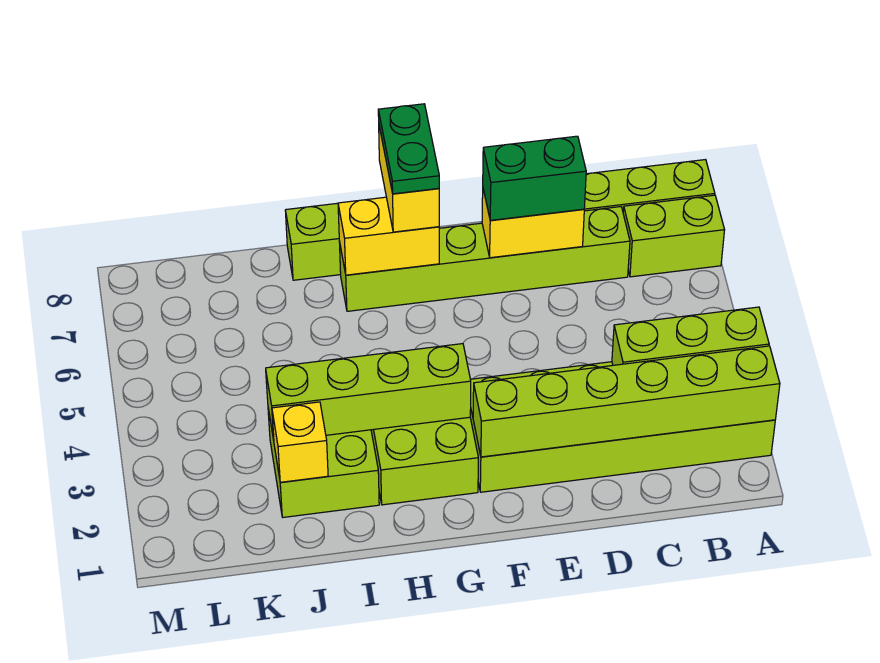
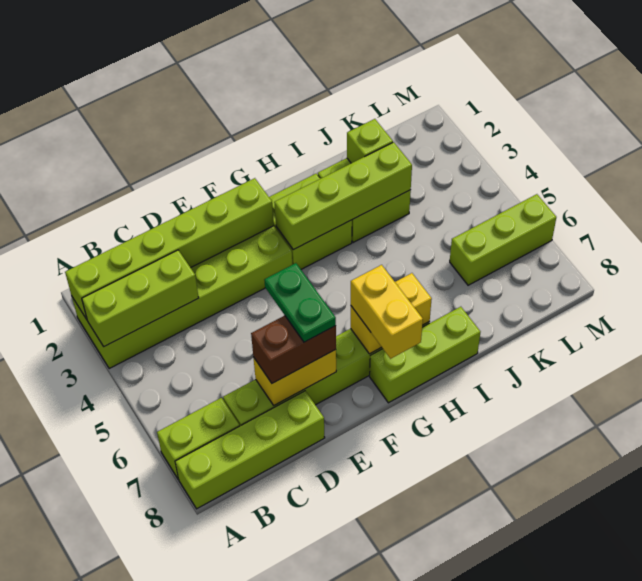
green brick D7:E7 level 3 -> brown brick D7:E7 level 3
green plate G7:G8 level 4 -> green plate E6:E7 level 4
yellow brick J2 level 2 -> lime brick J2 level 2
none -> lime brick K6:M6 level 1

